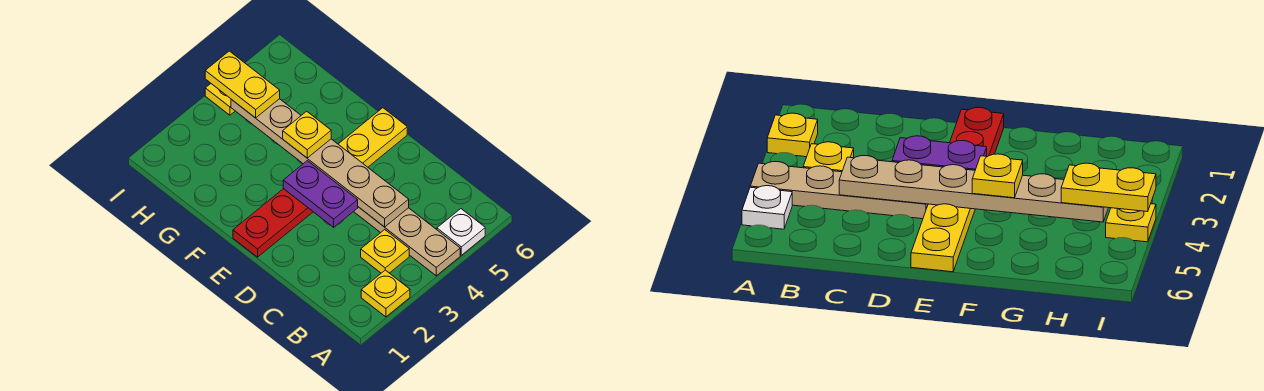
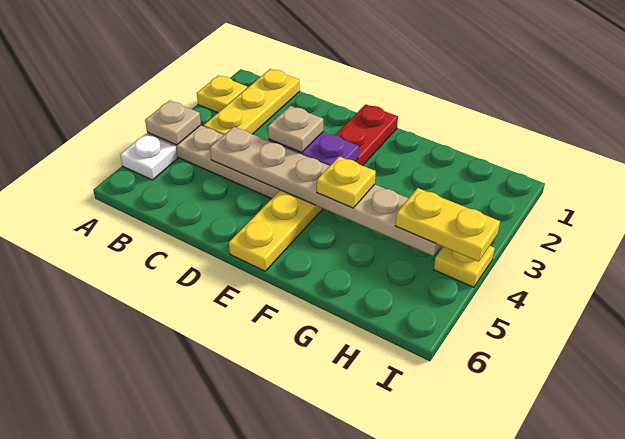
none -> tan plate A4 level 2
yellow plate B3 level 1 -> yellow plate B1:B3 level 1
none -> tan plate D3 level 3

